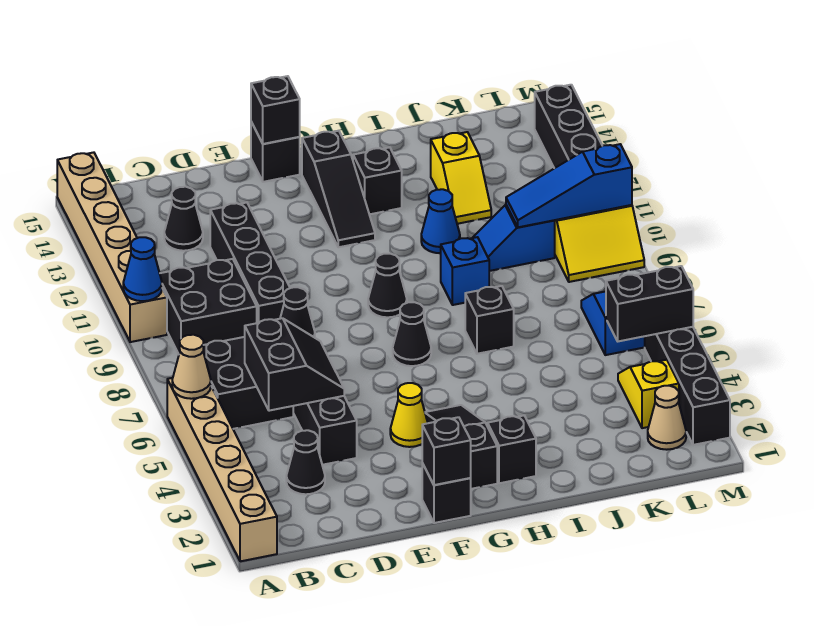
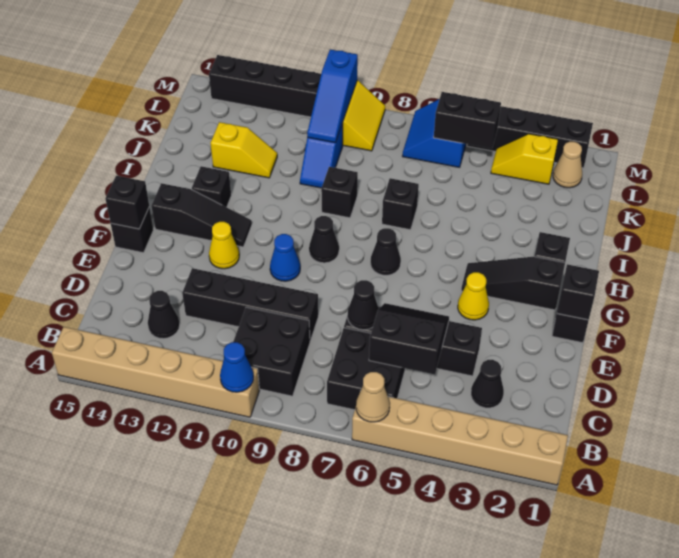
none -> yellow cone F12 level 1
blue brick I9 level 1 -> black brick I9 level 1
blue cone I11 level 1 -> blue cone F10 level 1
black brick L5:M5 level 2 -> black brick L5:L6 level 2

